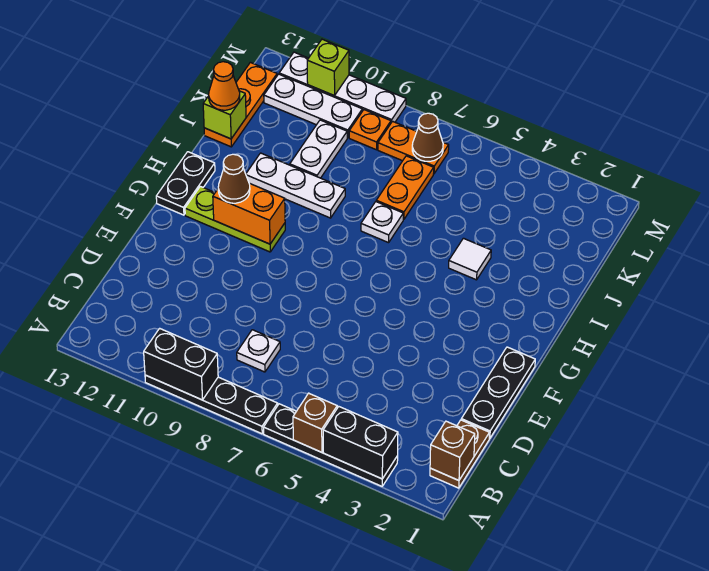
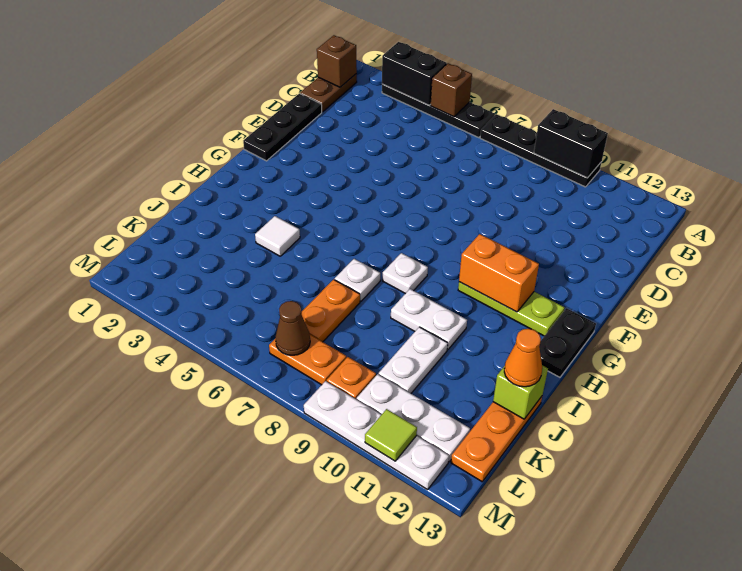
white plate C8 level 1 -> white plate H8 level 1
brown cone G11 level 3 -> none
white plate I9:I11 level 1 -> white plate I9:I10 level 1
lime brick M11 level 2 -> lime tile M11 level 2

